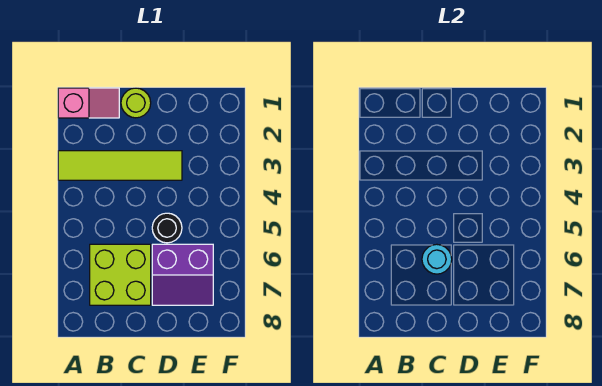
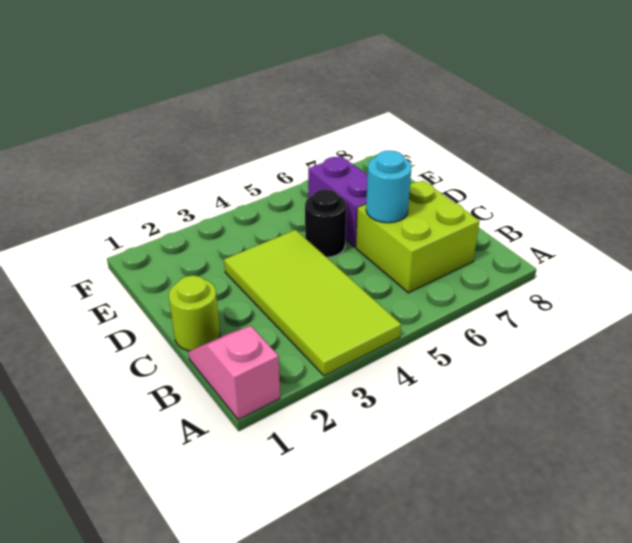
lime tile A3:D3 level 1 -> lime tile A3:D4 level 1

